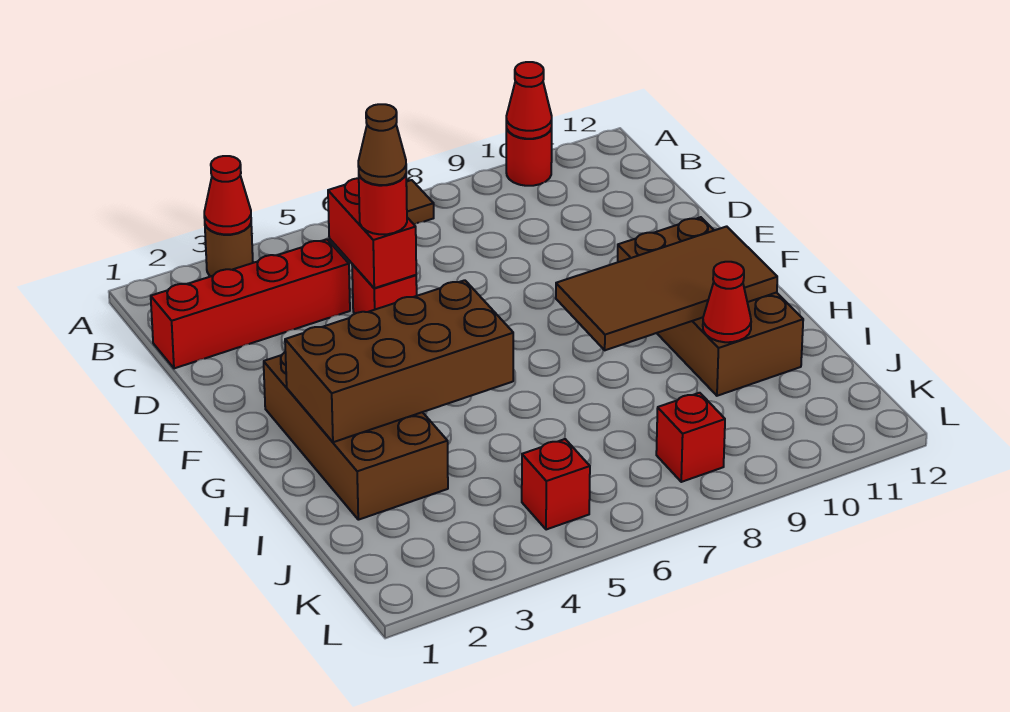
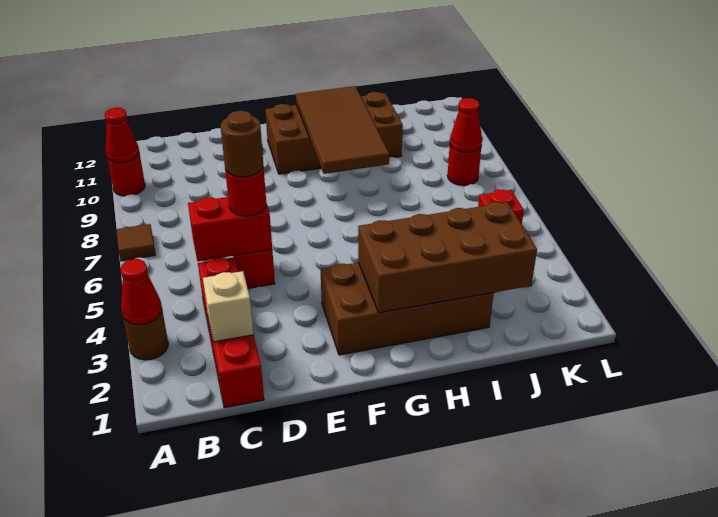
none -> tan brick C2 level 2
brown cone D5 level 4 -> brown round brick D5 level 4
brown brick G2:H5 level 2 -> brown brick G2:J3 level 2
red cone I10 level 2 -> red cone K8 level 2
red brick K8 level 1 -> red round brick K8 level 1

